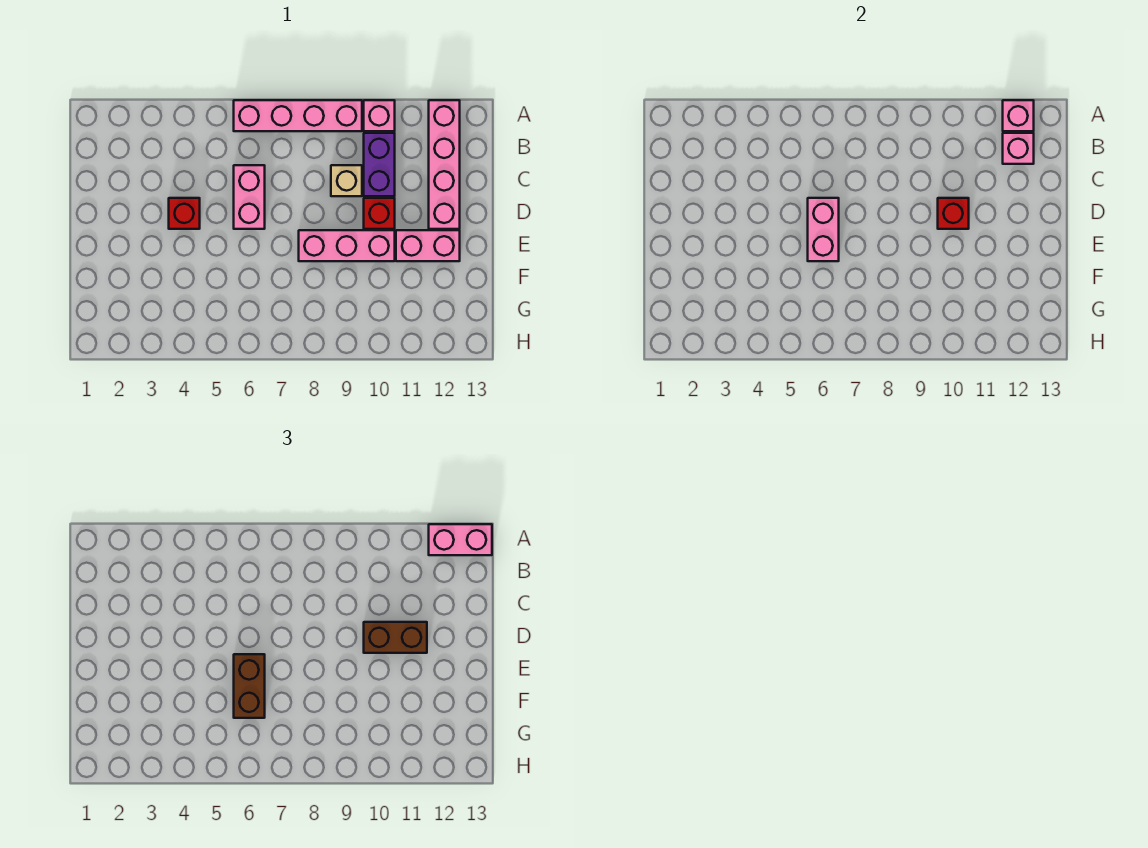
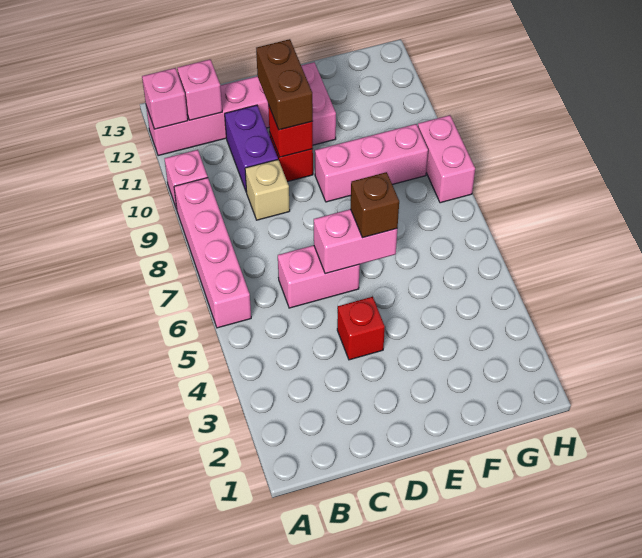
pink brick A12:A13 level 3 -> pink brick H8:H9 level 1
purple brick B10:C10 level 1 -> purple brick C10:C11 level 1
brown brick E6:F6 level 3 -> brown brick E6 level 3
pink brick E8:E10 level 1 -> pink brick E9:G9 level 1

